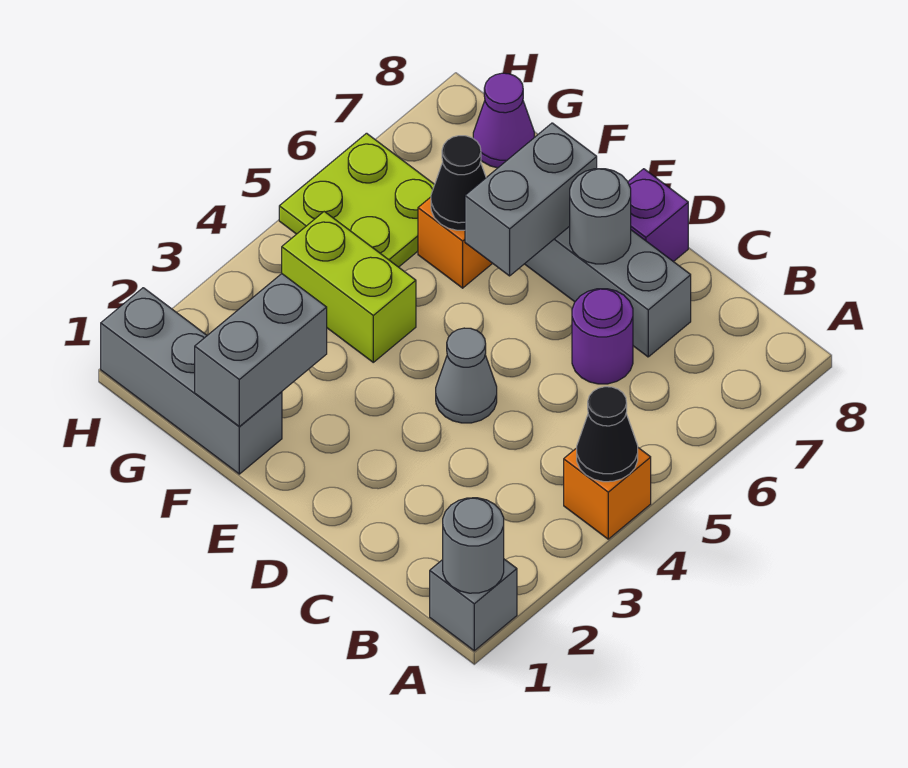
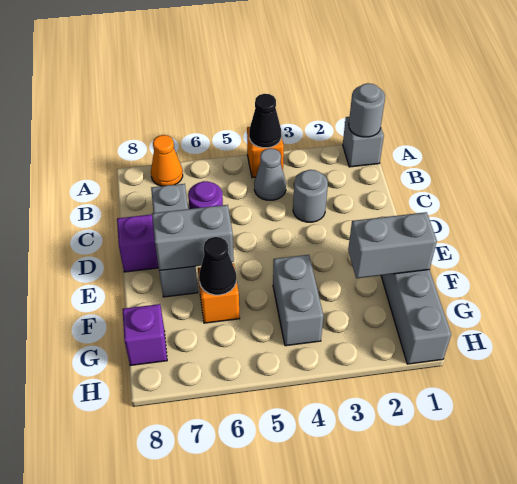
none -> orange cone A7 level 1
grey cone D4 level 1 -> grey cone B4 level 1
grey round brick D7 level 2 -> grey round brick C3 level 1
lime brick F4:G4 level 1 -> grey brick F4:G4 level 1
lime plate G5:H6 level 1 -> none
purple cone G8 level 1 -> purple brick G8 level 1

